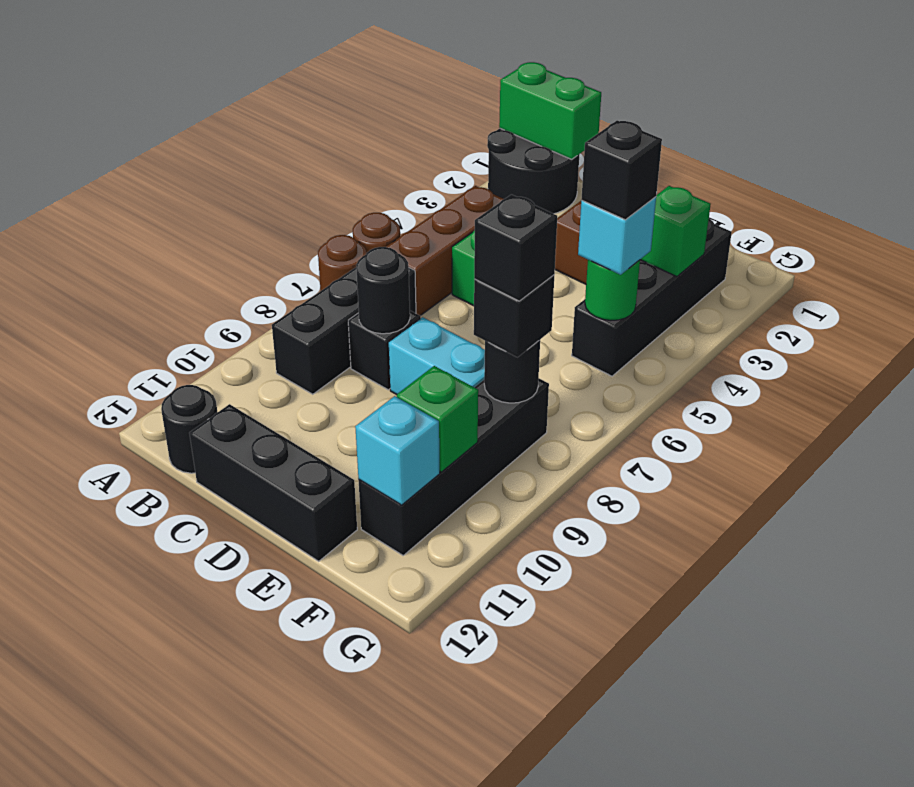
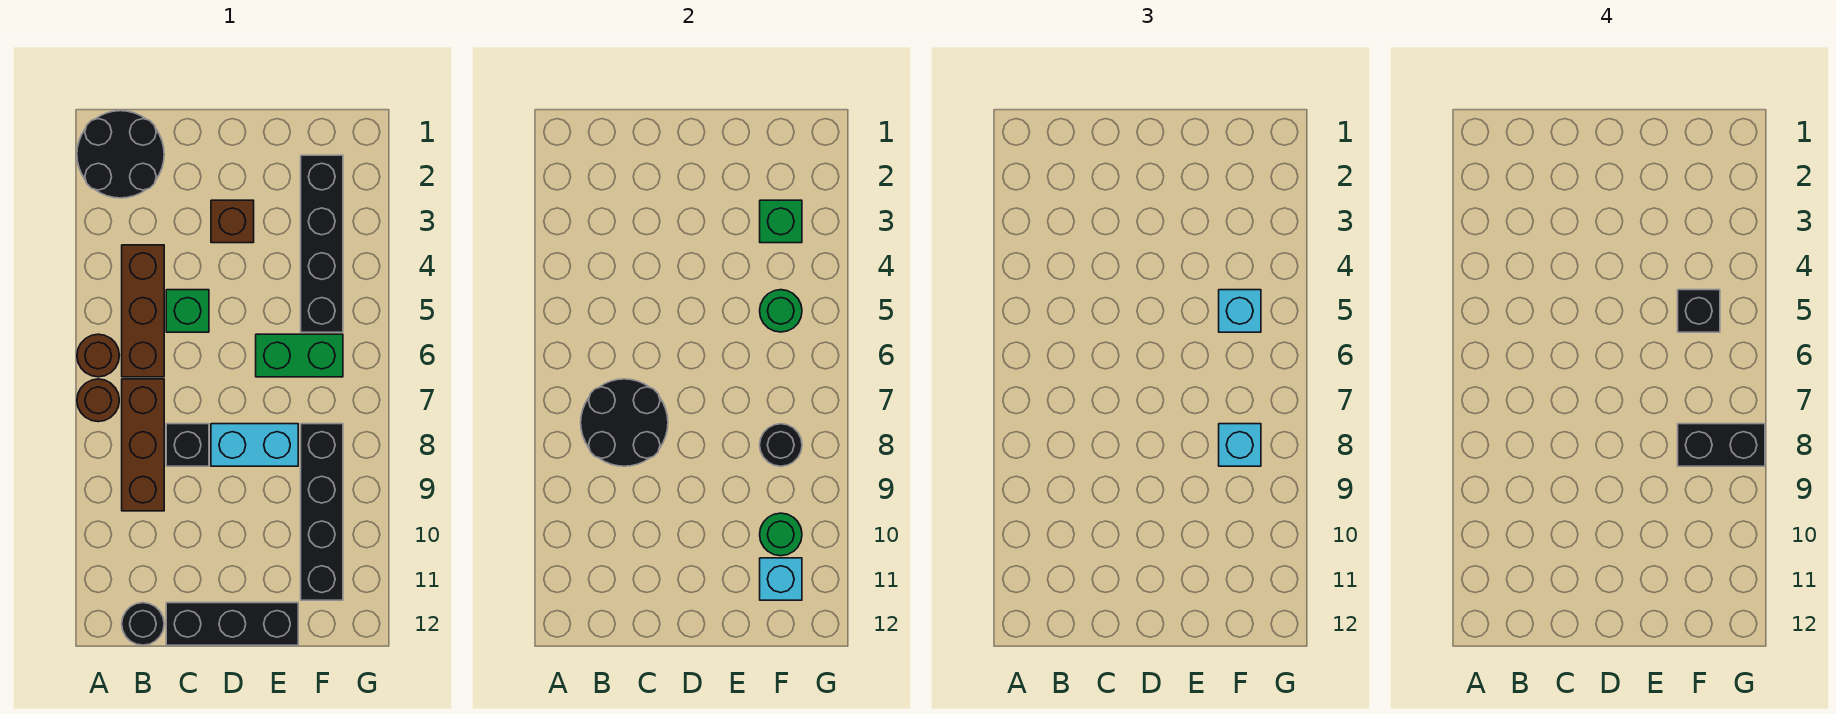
green brick A1:B1 level 2 -> green brick E6:F6 level 1
black brick B7:B9 level 1 -> brown brick B7:B9 level 1
black round brick C8 level 2 -> black round brick B7:C8 level 2
black brick F8 level 3 -> cyan brick F8 level 3
black brick F8 level 4 -> black brick F8:G8 level 4
green brick F10 level 2 -> green round brick F10 level 2

